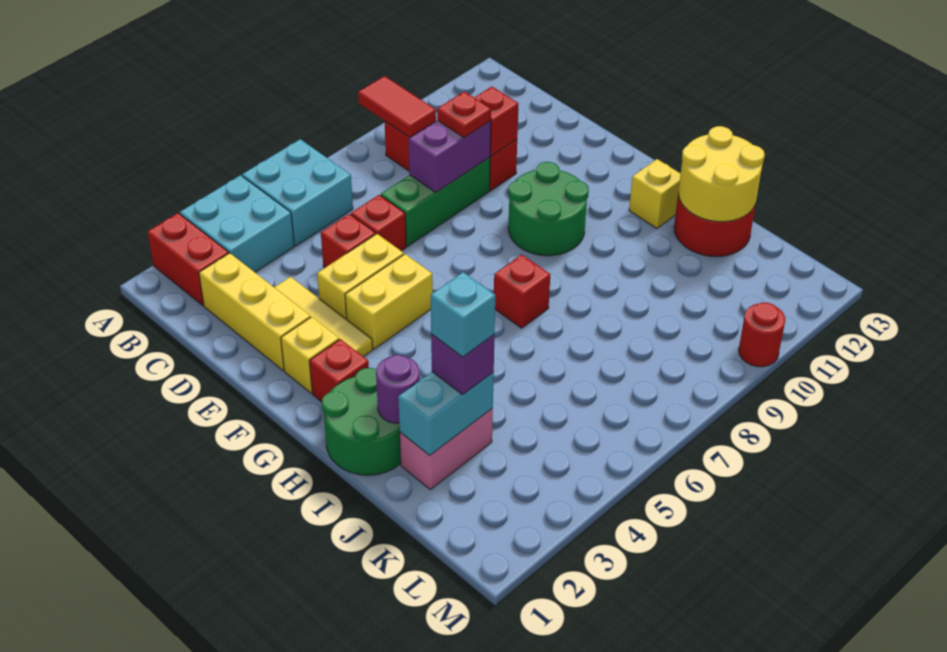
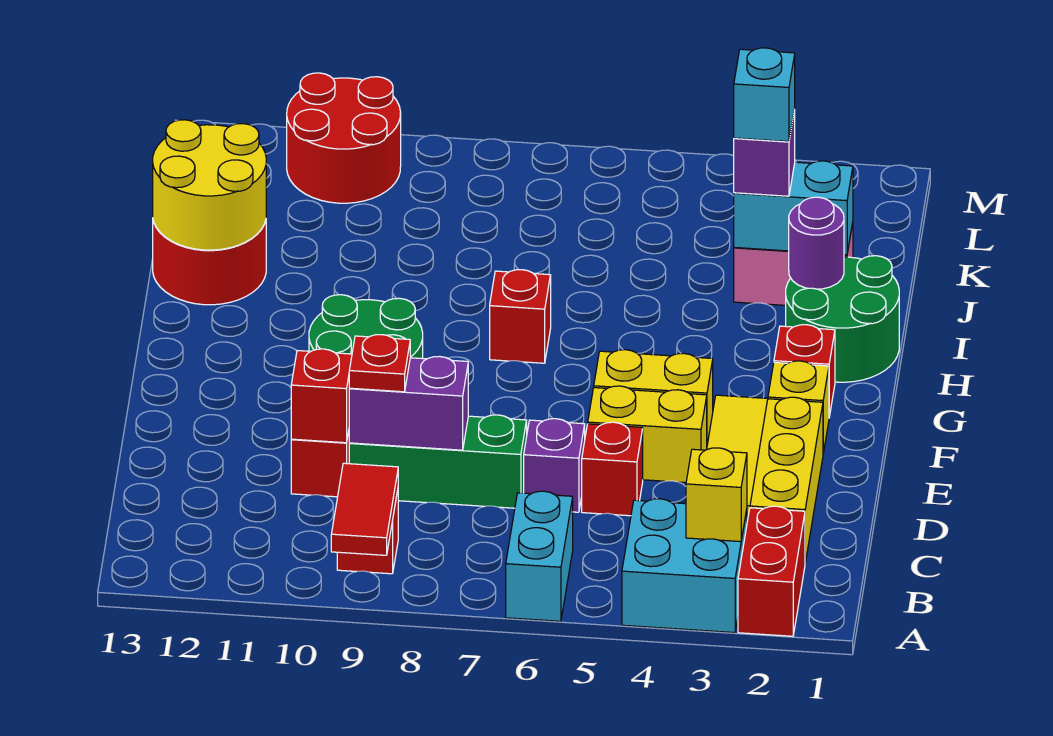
cyan brick A5:B6 level 1 -> cyan brick A6:B6 level 1
red brick D6 level 1 -> purple brick D6 level 1
yellow brick H12 level 1 -> yellow brick B3 level 2
red round brick M10 level 1 -> red round brick L10:M11 level 1

